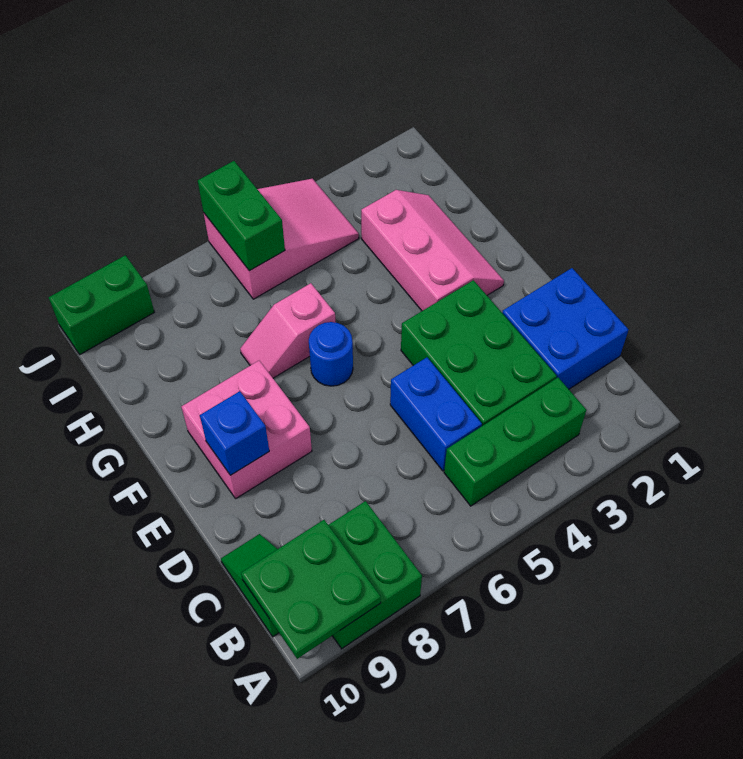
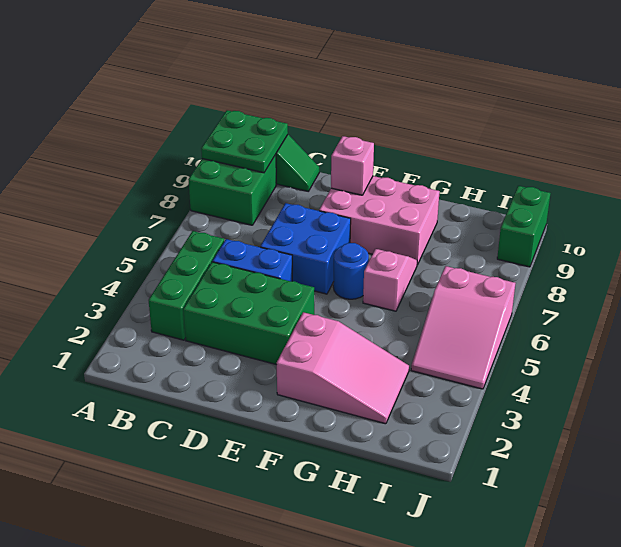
blue brick C1:D2 level 1 -> blue brick D6:E7 level 1
pink brick E8:F9 level 1 -> pink brick E8:G9 level 1
blue brick E9 level 2 -> pink brick E9 level 2
pink slope F2:H3 level 1 top 3 -> pink slope F2:H3 level 1 top F
green brick I6:J6 level 2 -> none

